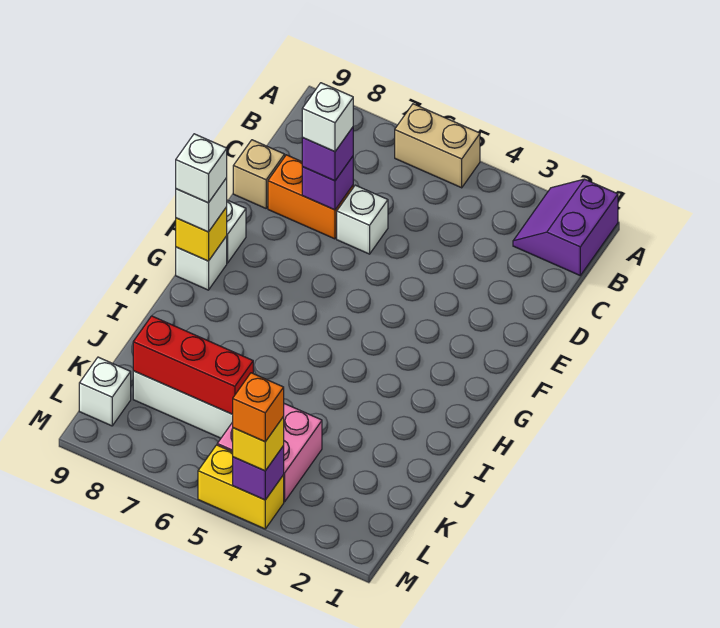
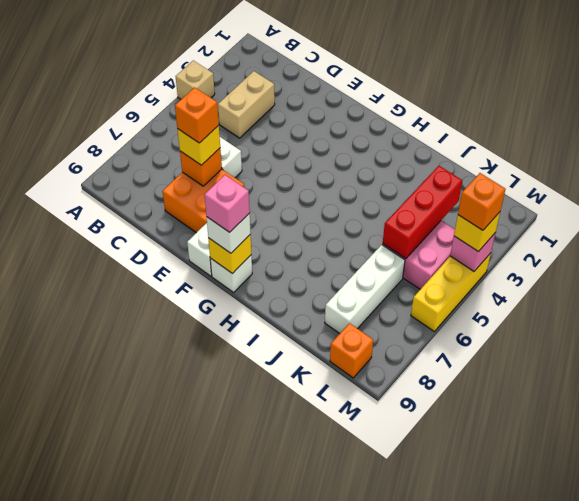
purple slope A1:B2 level 1 top 1 -> none
tan brick A5:A6 level 1 -> tan brick C3:C4 level 1
orange brick D7:D8 level 1 -> orange brick D7:E8 level 1
purple brick D7 level 2 -> orange brick D7 level 2
purple brick D7 level 3 -> yellow brick D7 level 3
white brick D7 level 4 -> orange brick D7 level 4
tan brick D9 level 1 -> tan brick A4 level 1
white brick G9 level 4 -> pink brick G9 level 4
red brick K6:K8 level 2 -> red brick K3:K5 level 2
white brick L9 level 1 -> orange brick L9 level 1
yellow brick M4:M5 level 1 -> yellow brick M4:M6 level 1
purple brick M4 level 2 -> pink brick M4 level 2

